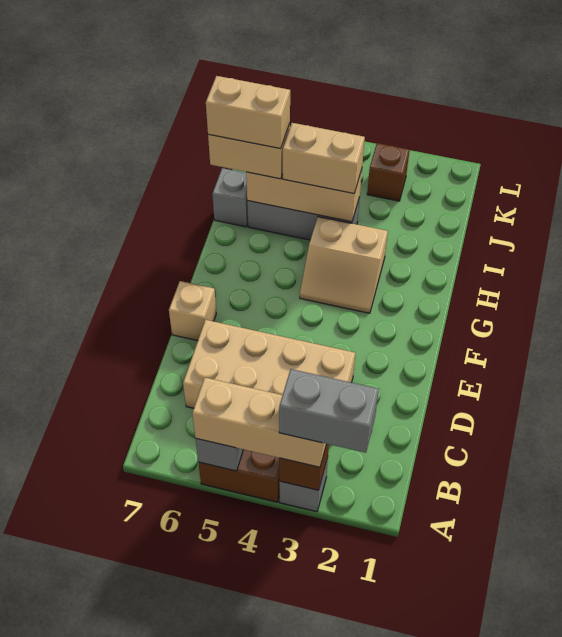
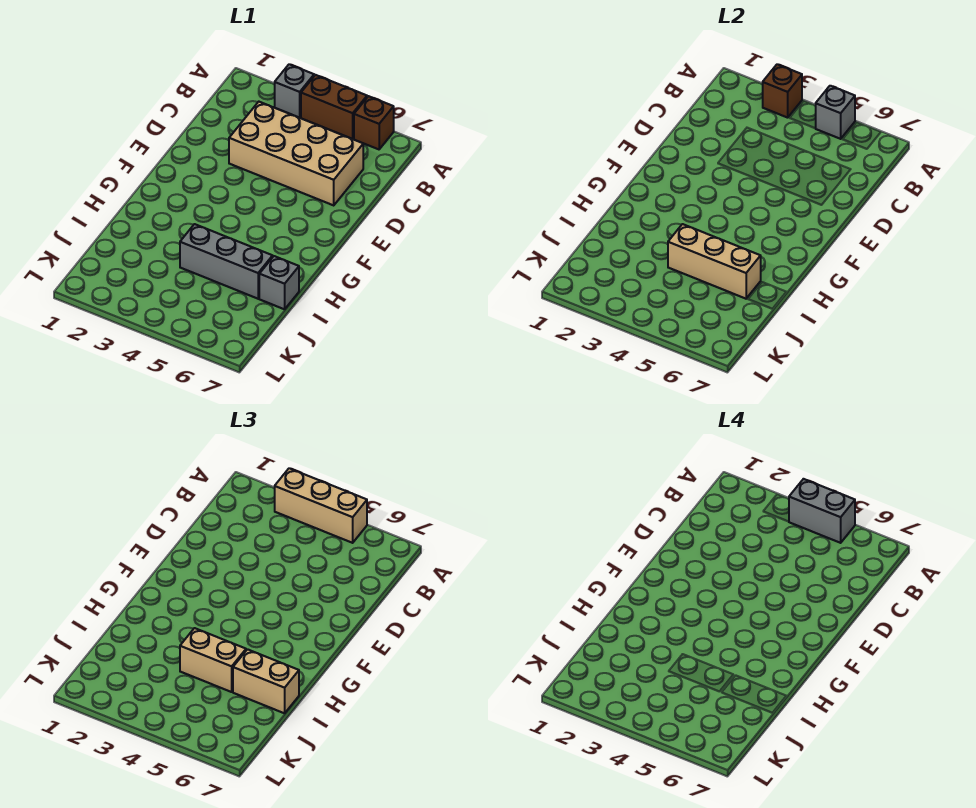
grey brick A2:A3 level 4 -> grey brick A4:A5 level 4
tan brick E7 level 1 -> none
tan slope G3:H4 level 1 top H -> none
tan brick I6:I7 level 4 -> none
brown brick K3 level 1 -> brown brick A6 level 1

